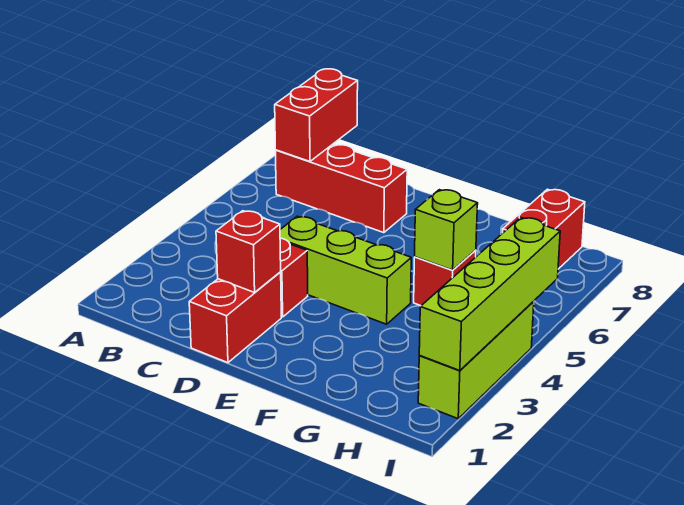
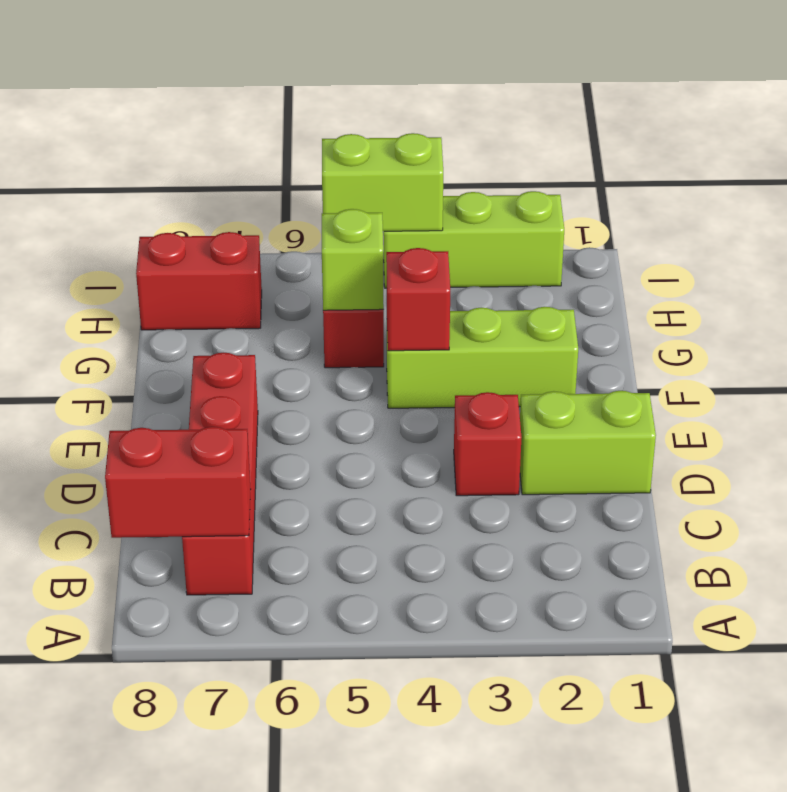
red brick B7:D7 level 1 -> red brick B7:E7 level 1
red brick D1:D2 level 1 -> lime brick D1:D2 level 1
red brick D2 level 2 -> red brick F4 level 2
lime brick D4:F4 level 1 -> lime brick F2:F4 level 1
lime brick I2:I5 level 2 -> lime brick I4:I5 level 2

